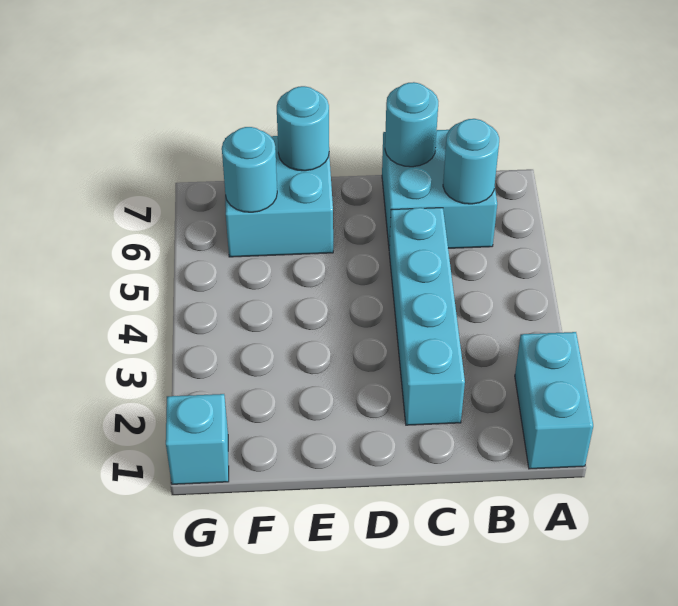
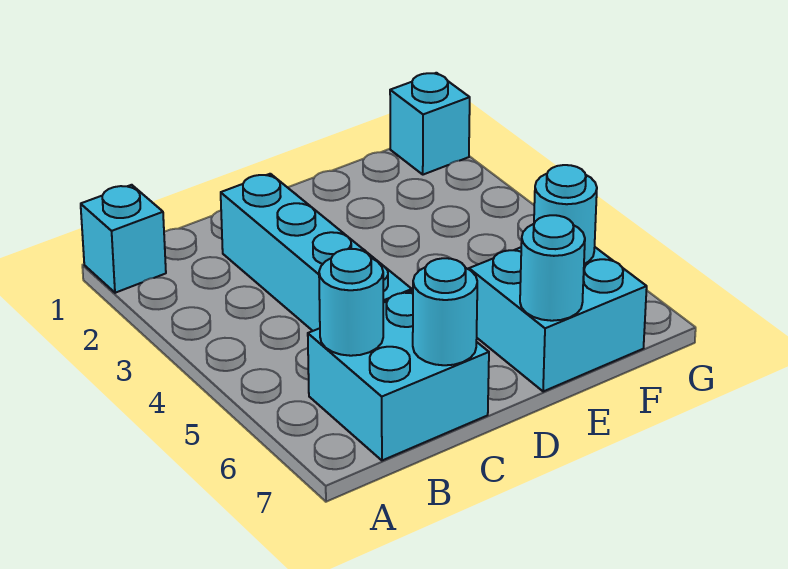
cyan brick A1:A2 level 1 -> cyan brick A1 level 1

